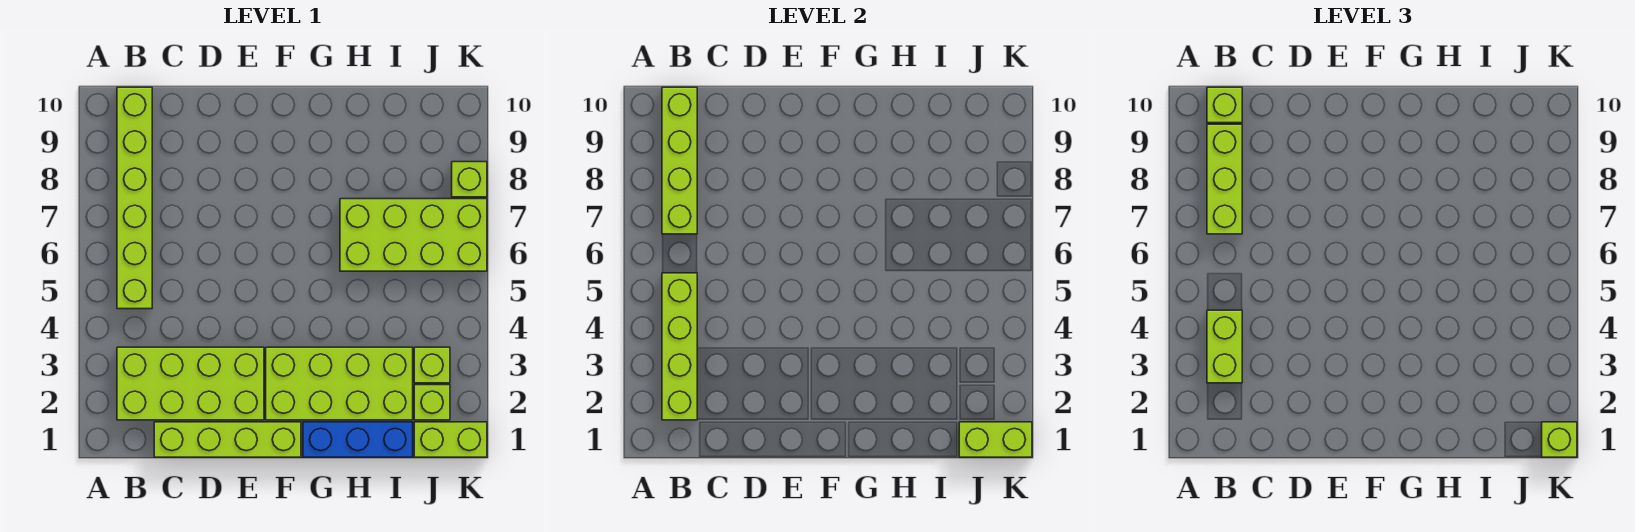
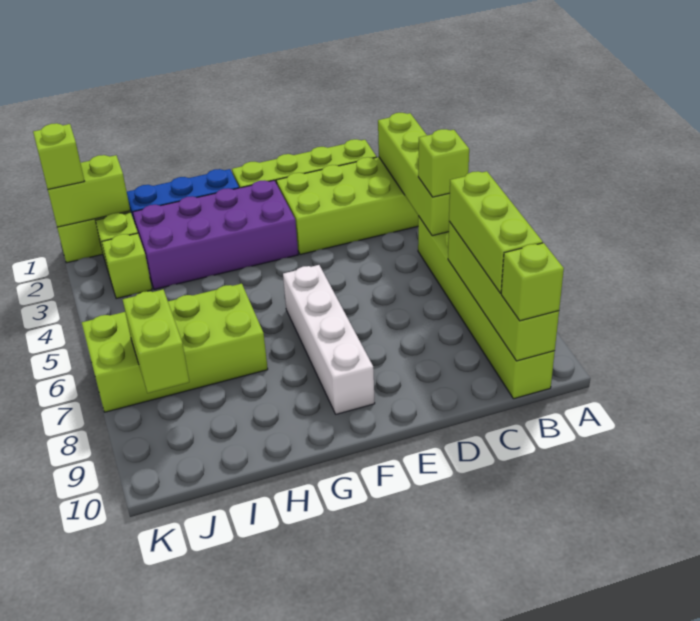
lime brick B3:B4 level 3 -> lime brick J7:J8 level 2
lime brick F2:I3 level 1 -> purple brick F2:I3 level 1
none -> white brick F6:F9 level 1
lime brick K8 level 1 -> lime brick B5 level 3

